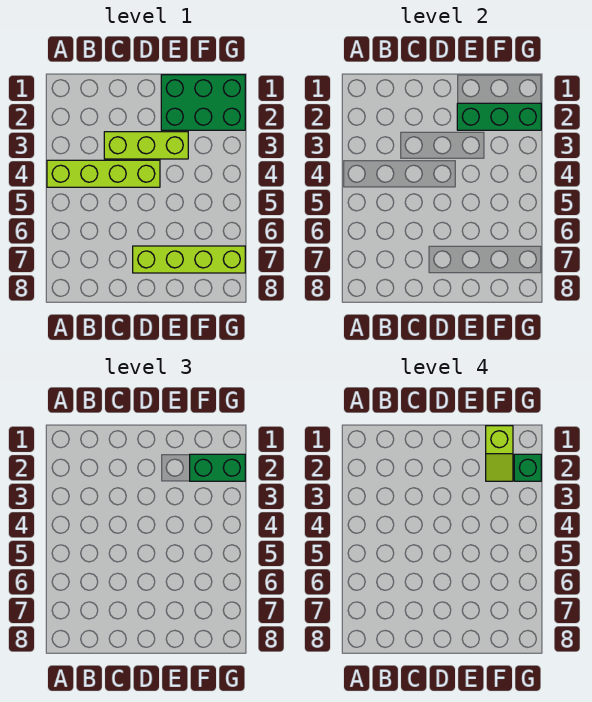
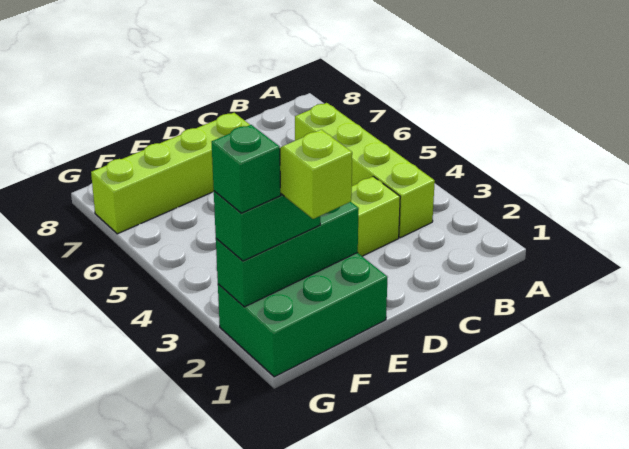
lime brick A4:D4 level 1 -> lime brick B3:B6 level 1

